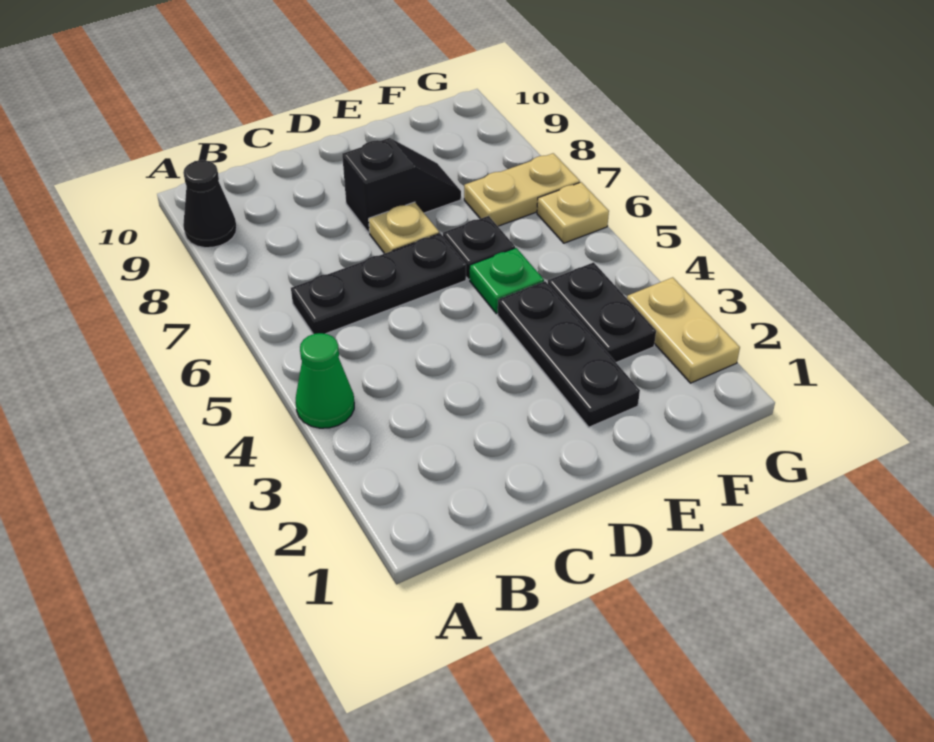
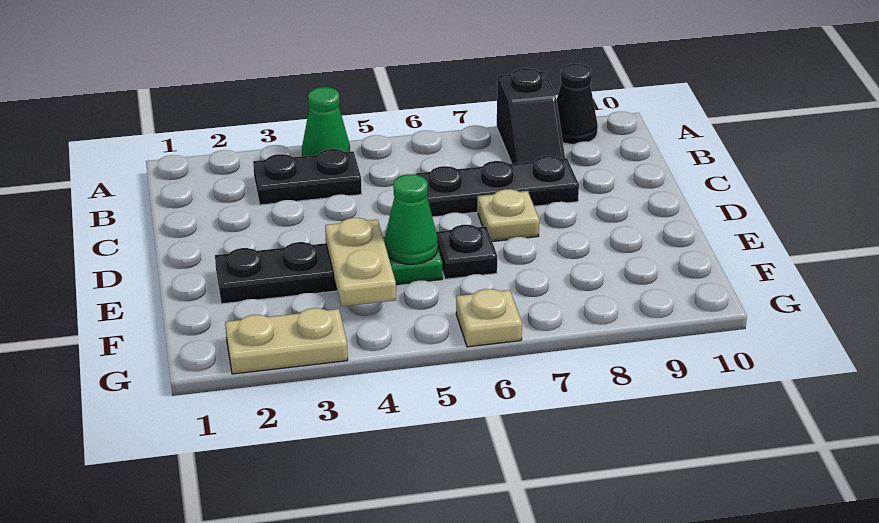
black plate B6:D6 level 1 -> black plate C6:C8 level 1
black slope D8:E8 level 1 top D -> black slope A8:B8 level 1 top A
none -> green cone E5 level 2
black plate F3:F4 level 1 -> black plate B3:B4 level 1
tan plate F7:G7 level 1 -> tan plate E4:F4 level 2

